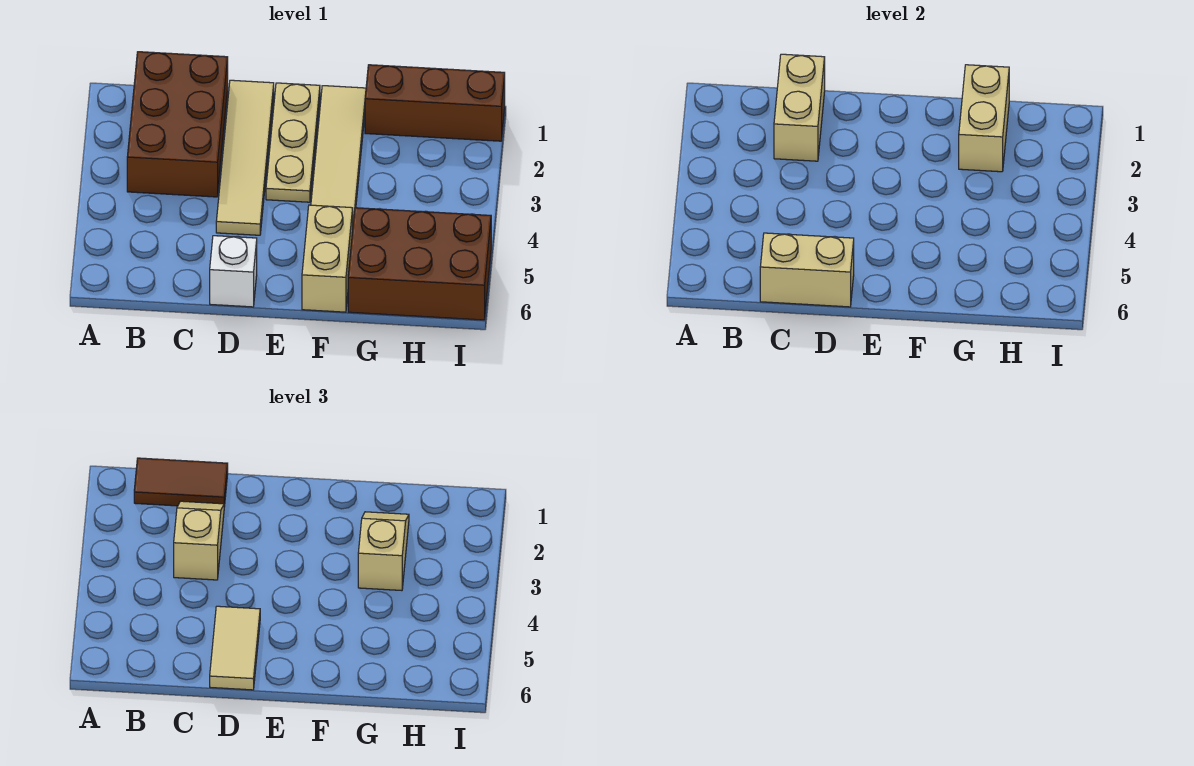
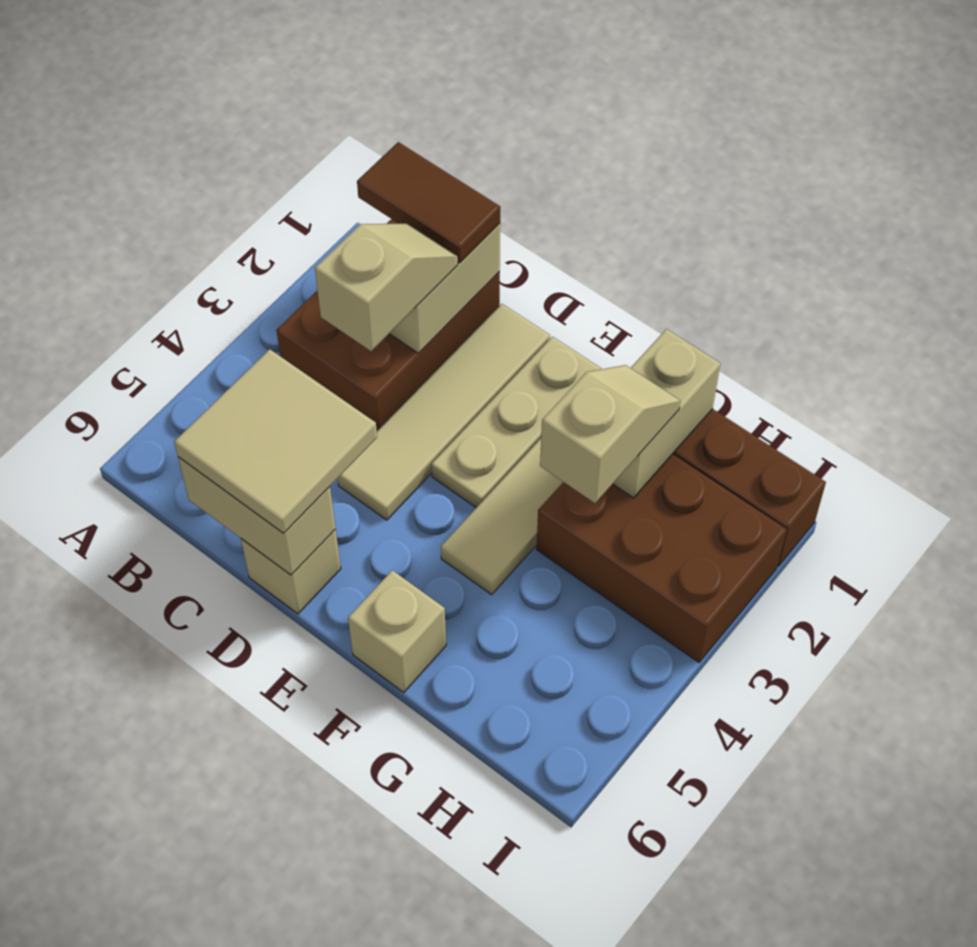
tan tile D5:D6 level 3 -> tan tile C5:D6 level 3
white brick D6 level 1 -> tan brick D6 level 1
tan brick F5:F6 level 1 -> tan brick F6 level 1
brown brick G5:I6 level 1 -> brown brick G2:I3 level 1

